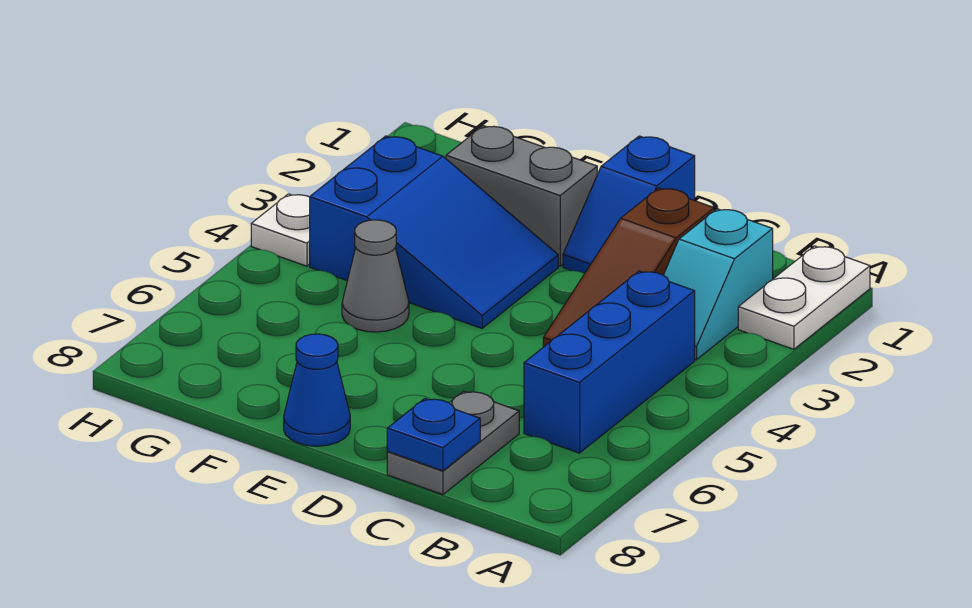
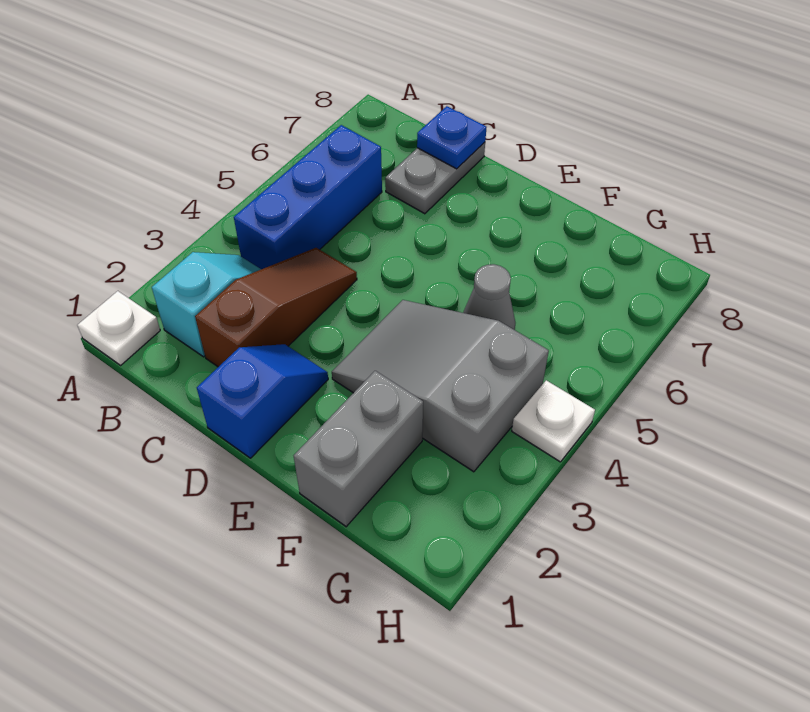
white plate A1:A2 level 1 -> white plate A1 level 1
grey brick E2:F2 level 1 -> grey brick F1:F2 level 1
blue slope E3:G4 level 1 top G -> grey slope E3:G4 level 1 top G
blue cone E8 level 1 -> none

